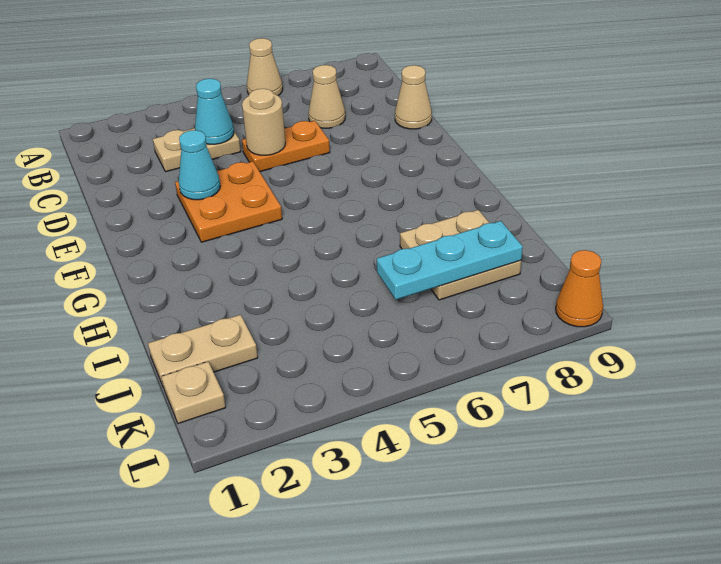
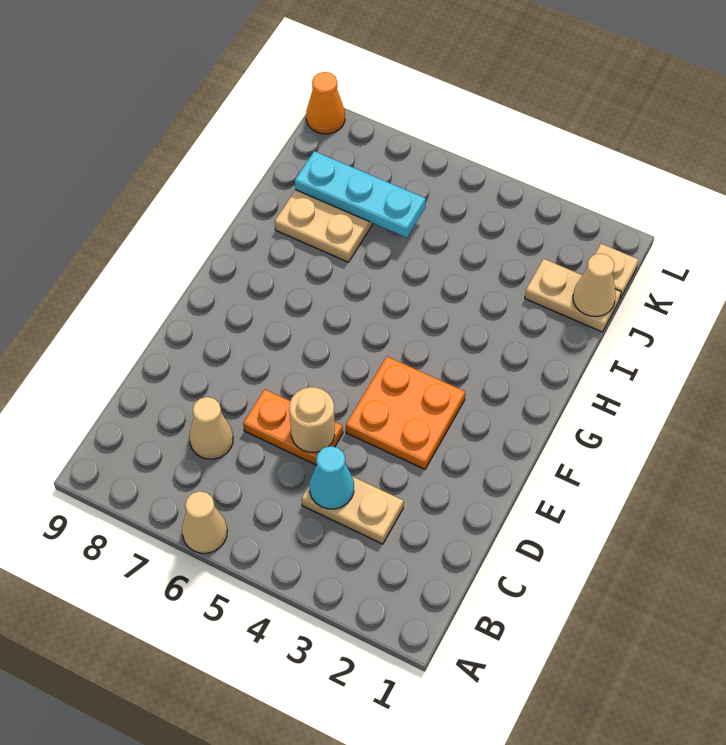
tan cone D9 level 1 -> tan cone J1 level 2
cyan cone E3 level 2 -> none

